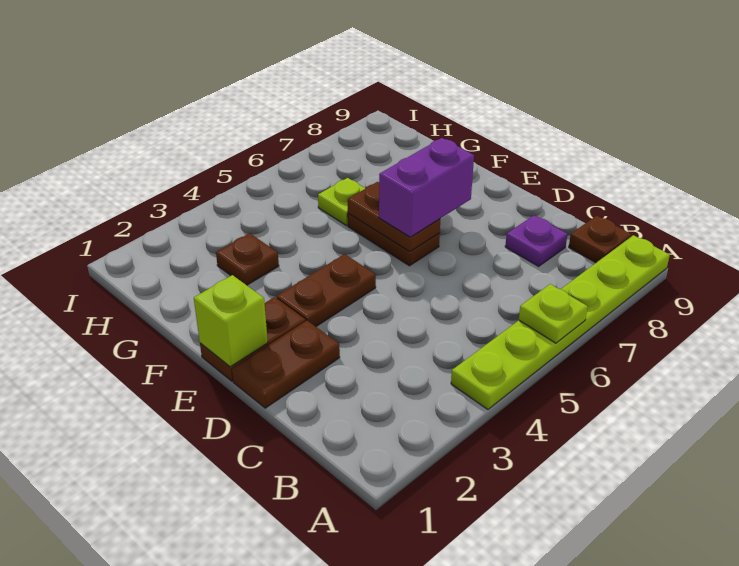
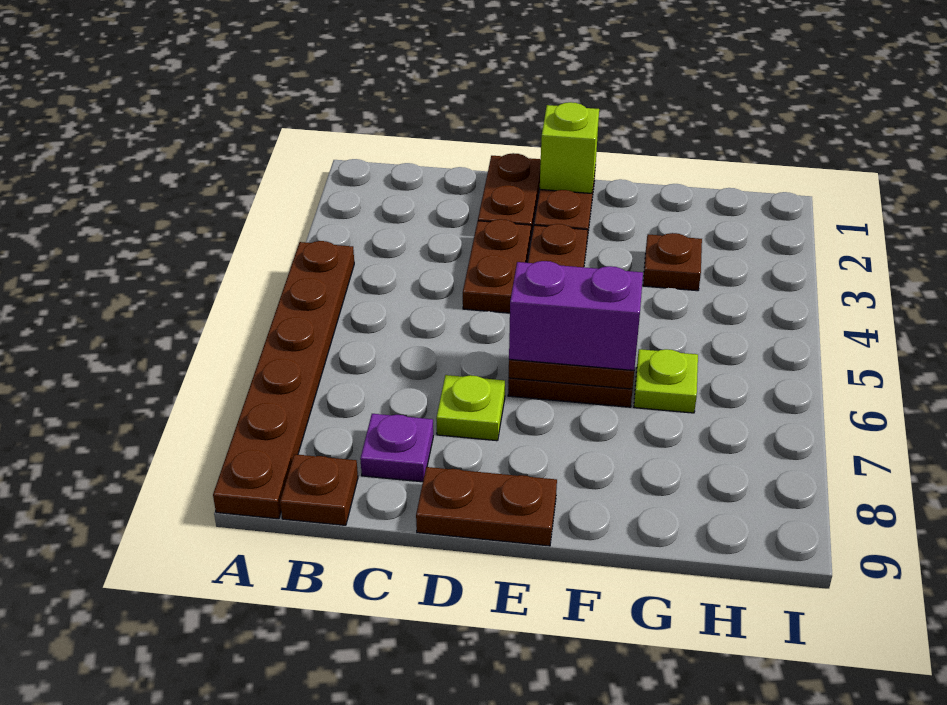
lime plate A4:A9 level 1 -> brown plate A4:A9 level 1
lime plate A6 level 2 -> lime plate D7 level 1
none -> brown plate D3:D4 level 1
none -> brown plate D9:E9 level 1
purple brick E6:E7 level 3 -> purple brick E6:F6 level 3

